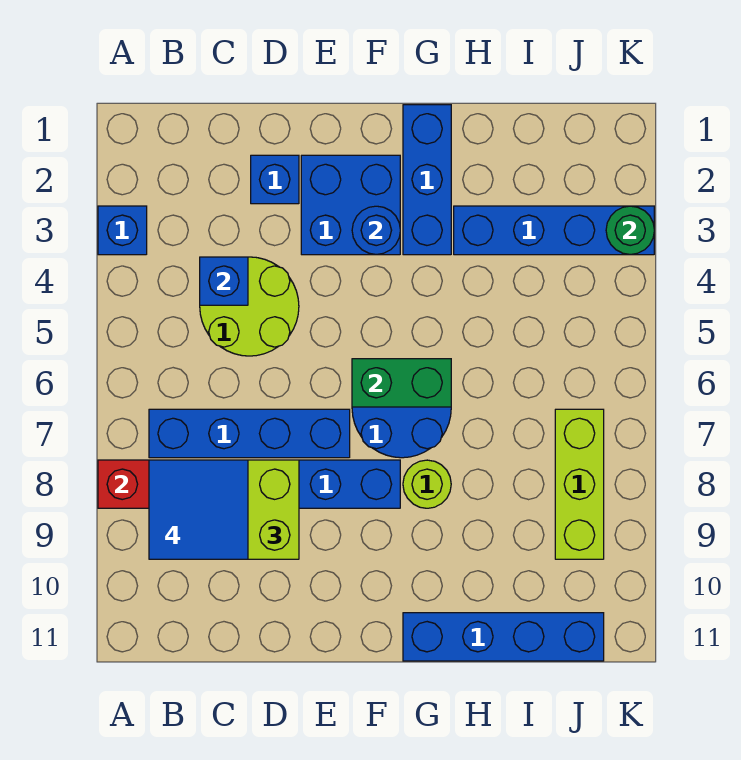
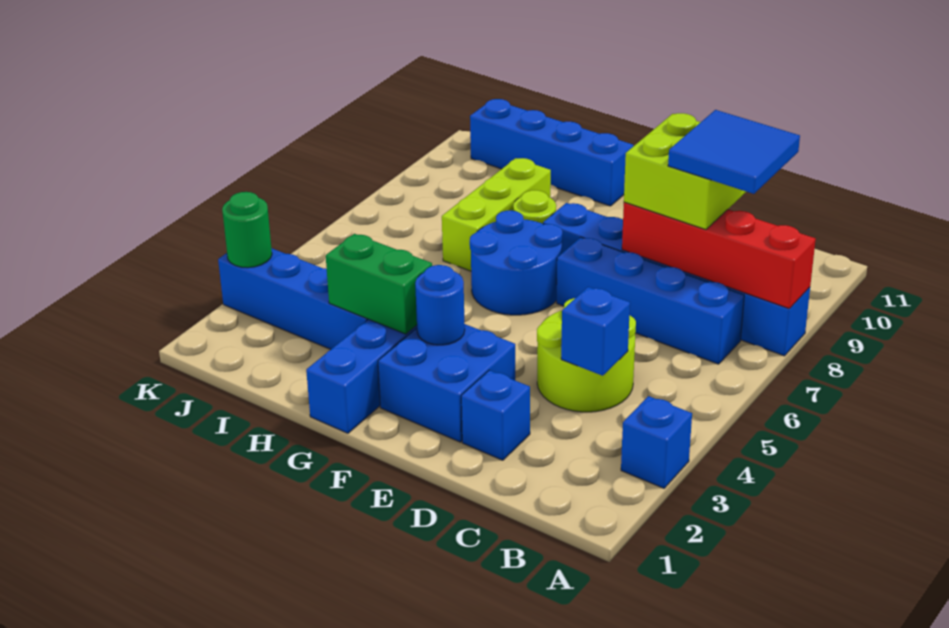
green brick F6:G6 level 2 -> green brick G3:H3 level 2
lime brick J7:J9 level 1 -> lime brick H7:H9 level 1

